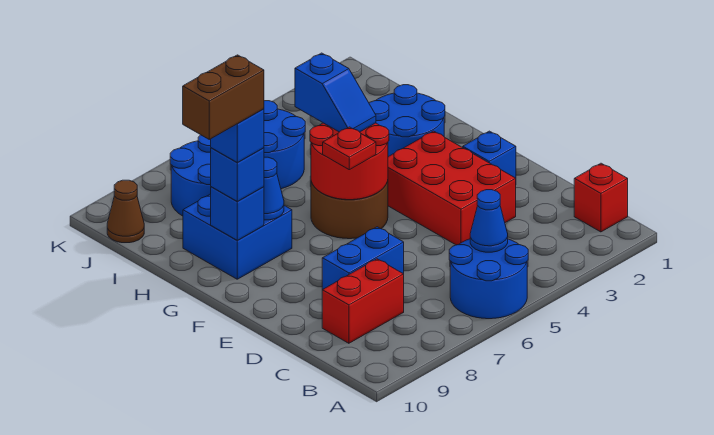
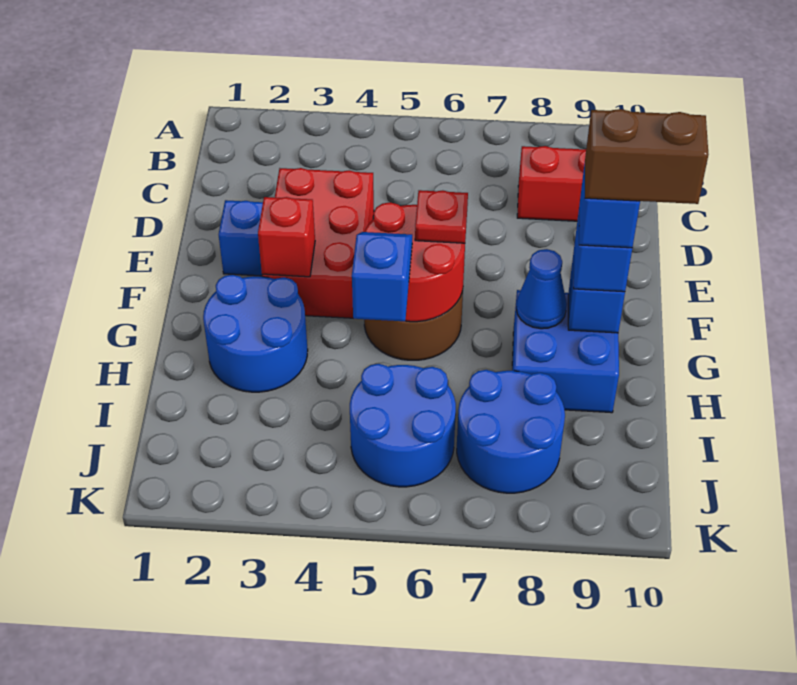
blue round brick A5:B6 level 1 -> none
red brick B1 level 1 -> red brick F3 level 2
blue cone B5 level 2 -> none
blue brick D7:D8 level 1 -> none
brown cone J10 level 1 -> none

